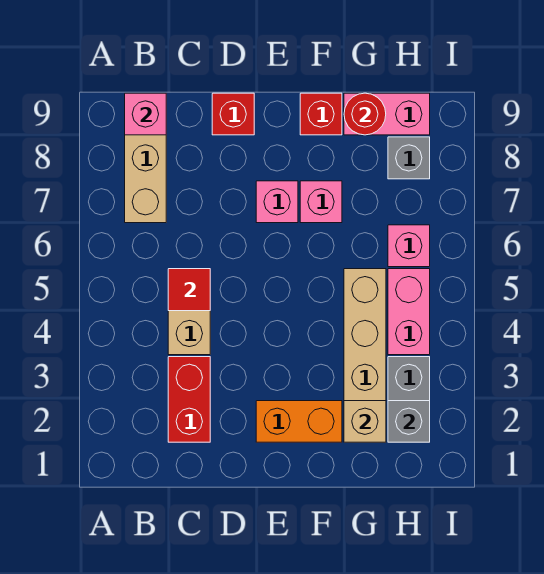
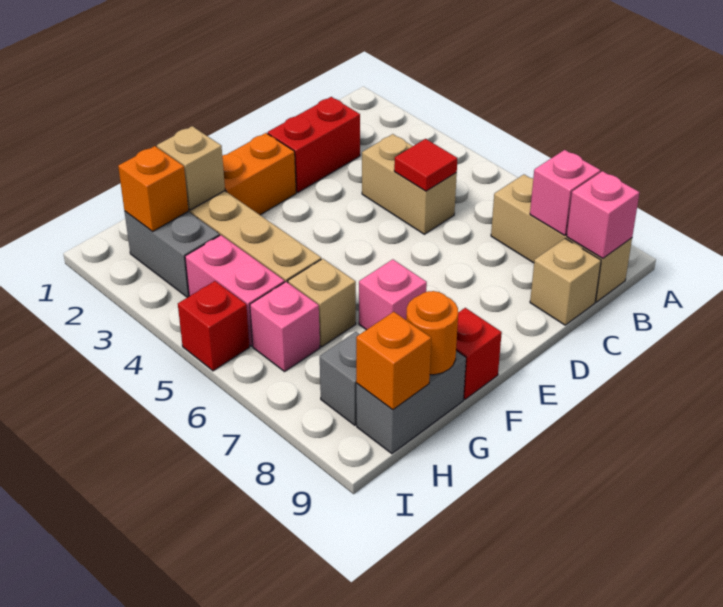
red brick C2:C3 level 1 -> red brick C2:D2 level 1
none -> tan brick C9 level 1
red brick D9 level 1 -> red brick I5 level 1
pink brick E7 level 1 -> pink brick B8 level 2
none -> tan brick G6 level 1
pink brick G9:H9 level 1 -> grey brick G9:H9 level 1
red round brick G9 level 2 -> orange round brick G9 level 2
grey brick H2 level 2 -> orange brick H2 level 2
none -> orange brick H9 level 2

